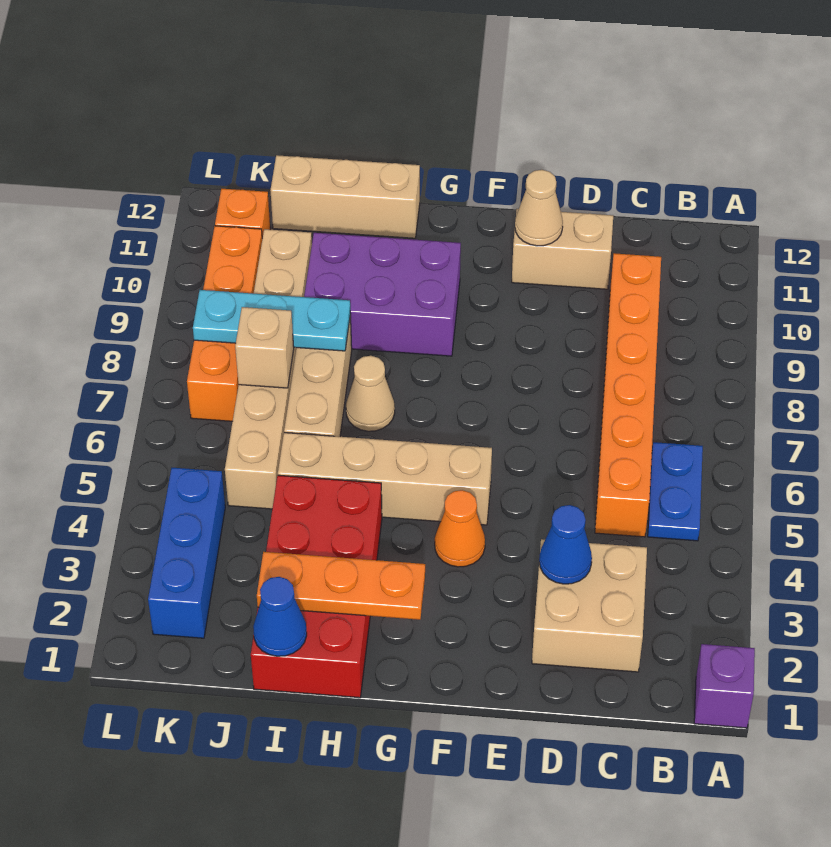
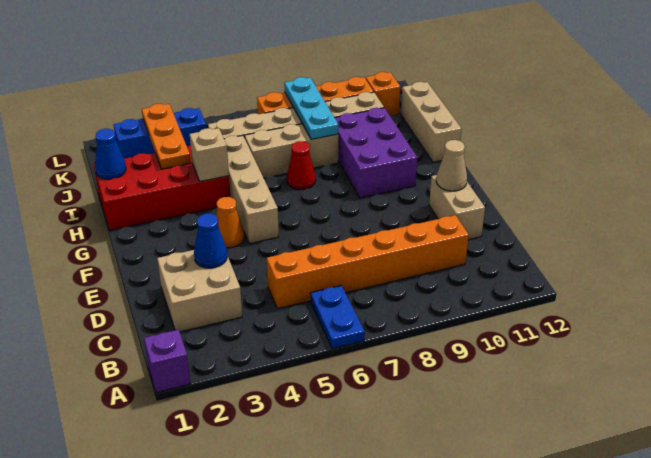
blue plate B5:B6 level 1 -> blue plate A6:B6 level 1
orange plate G2:I2 level 2 -> orange plate I3:K3 level 2
tan cone H7 level 1 -> red cone H7 level 1
tan brick J7 level 2 -> tan brick H4 level 2

